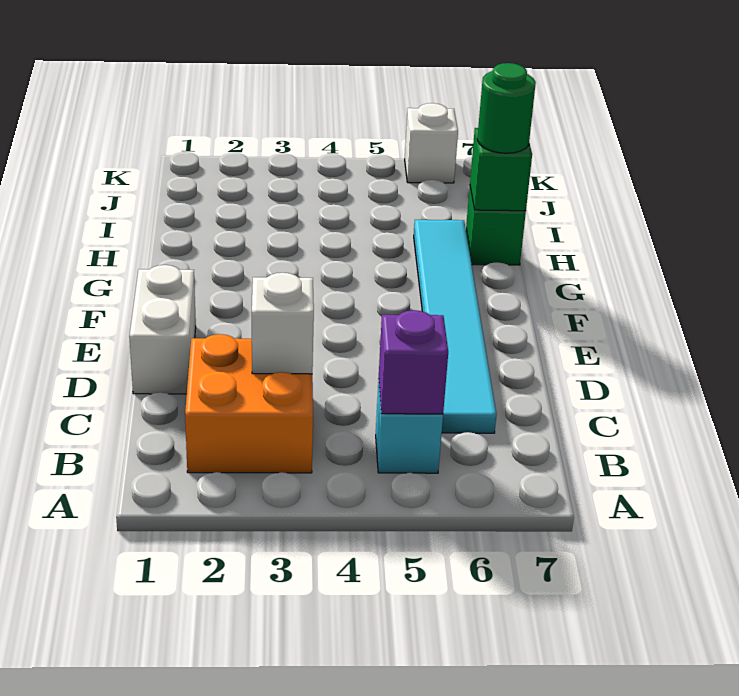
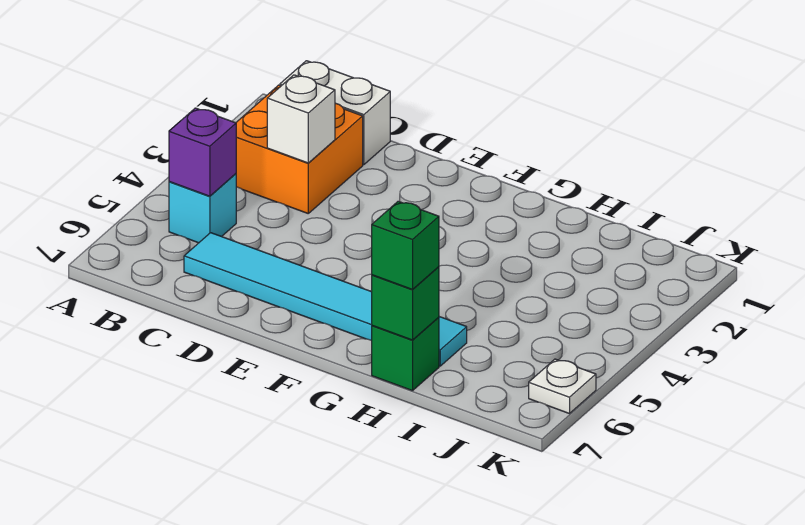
white brick D1:E1 level 1 -> white brick B1:C1 level 1
green round brick H7 level 3 -> green brick H7 level 3
white brick K6 level 1 -> white plate K6 level 1

